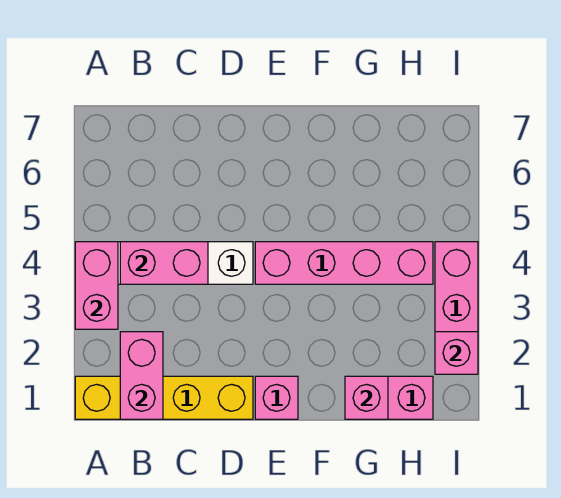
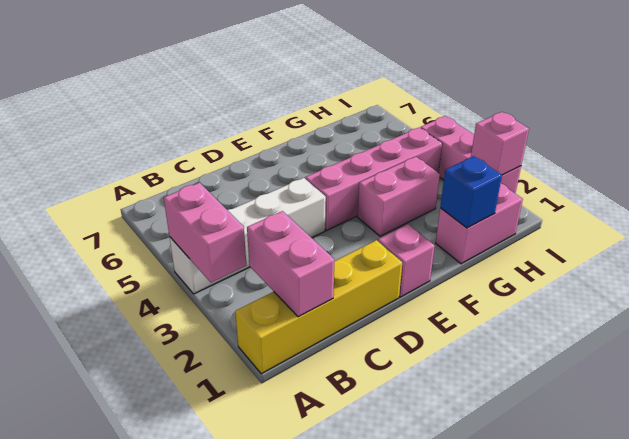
pink brick B4:C4 level 2 -> pink brick F3:G3 level 1
pink brick G1 level 2 -> blue brick G1 level 2

